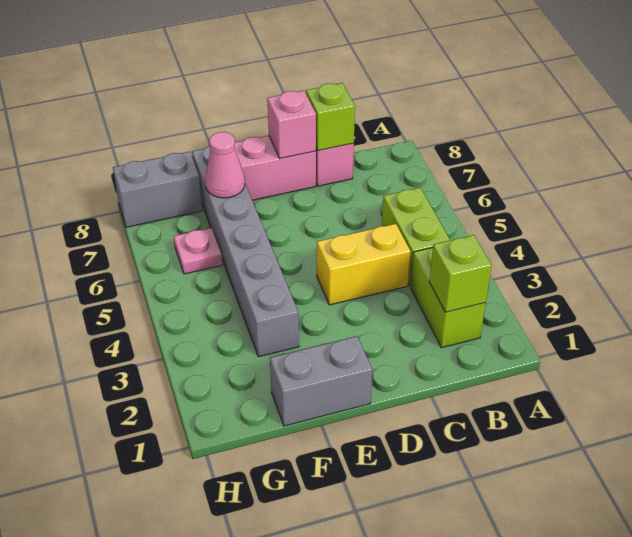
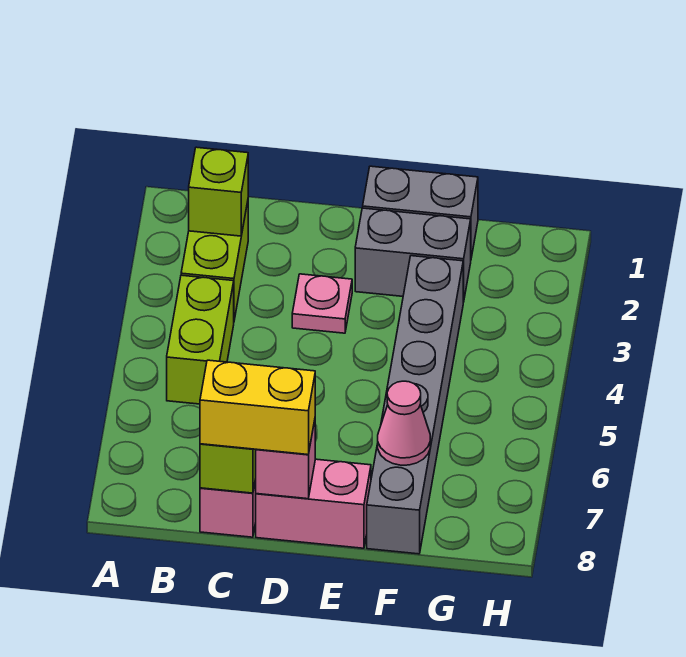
yellow brick C4:D4 level 1 -> yellow brick C8:D8 level 3
pink plate G6 level 1 -> pink plate D3 level 1
grey brick G8:H8 level 1 -> grey brick E2:F2 level 1

